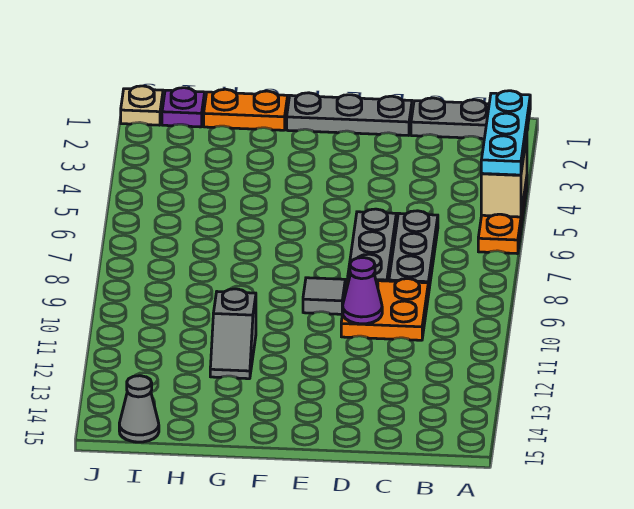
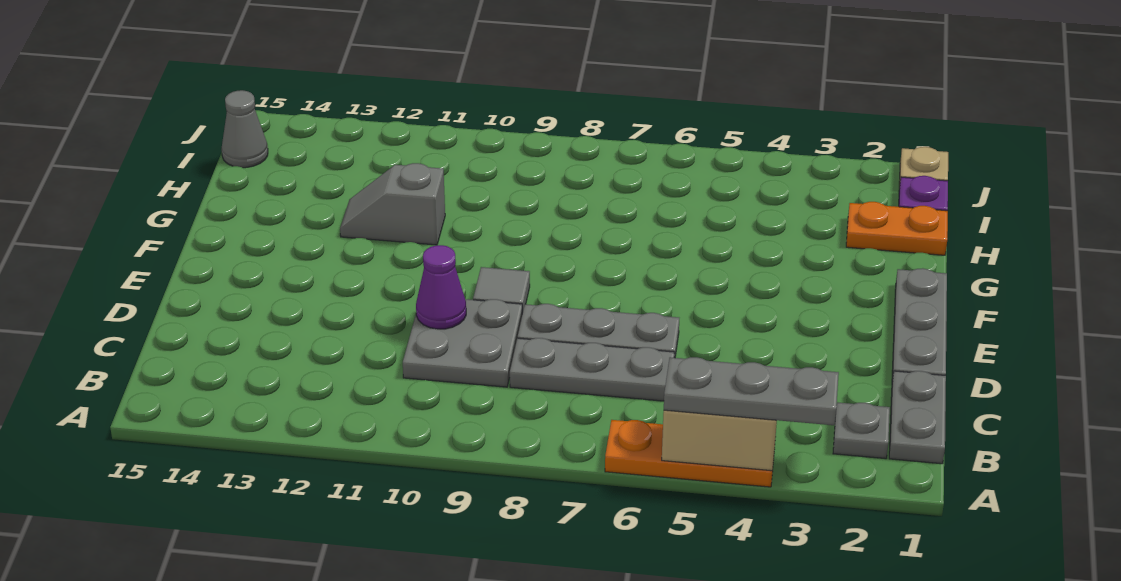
cyan plate A3:A5 level 3 -> grey plate A3:A5 level 3
none -> grey plate B2 level 1
orange plate C9:D10 level 1 -> grey plate C9:D10 level 1
orange plate G1:H1 level 1 -> orange plate H1:H2 level 1

